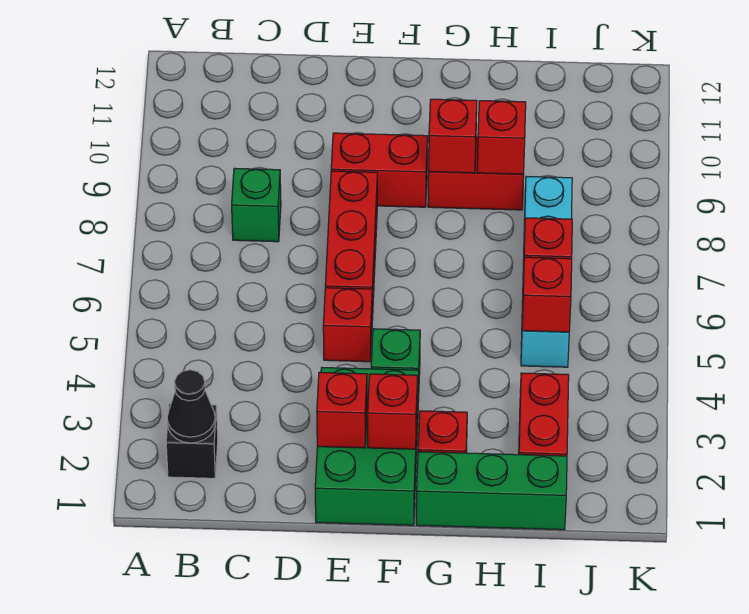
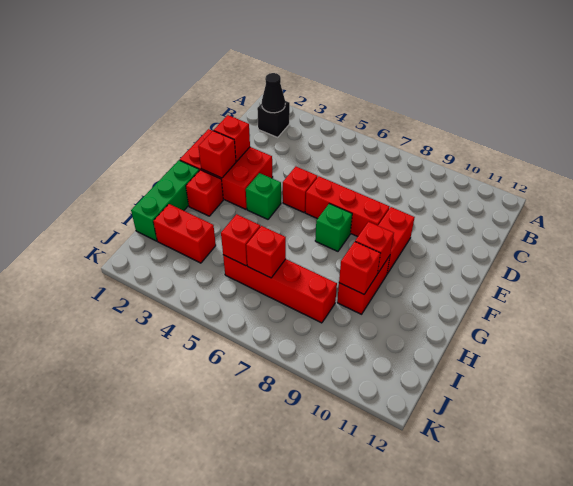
green brick C8 level 1 -> green brick F7 level 1
green brick E1:F3 level 1 -> red brick E1:F3 level 1
cyan brick I5:I8 level 1 -> red brick I5:I8 level 1

